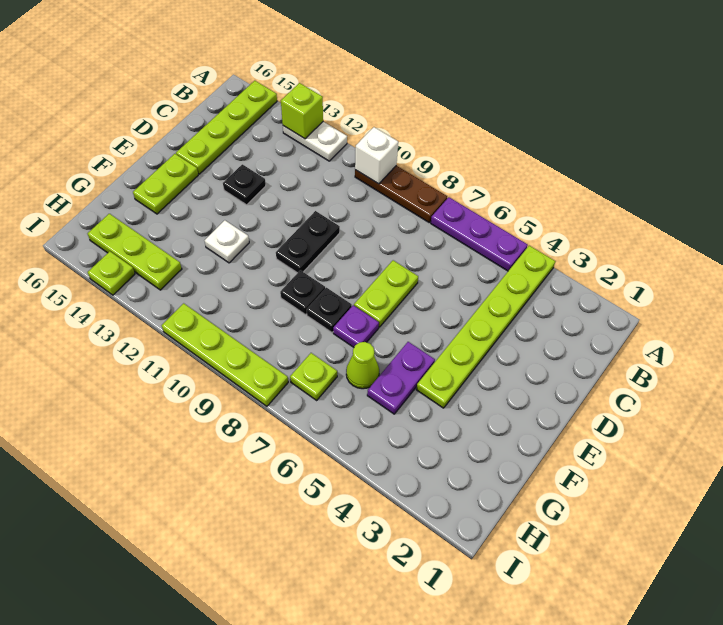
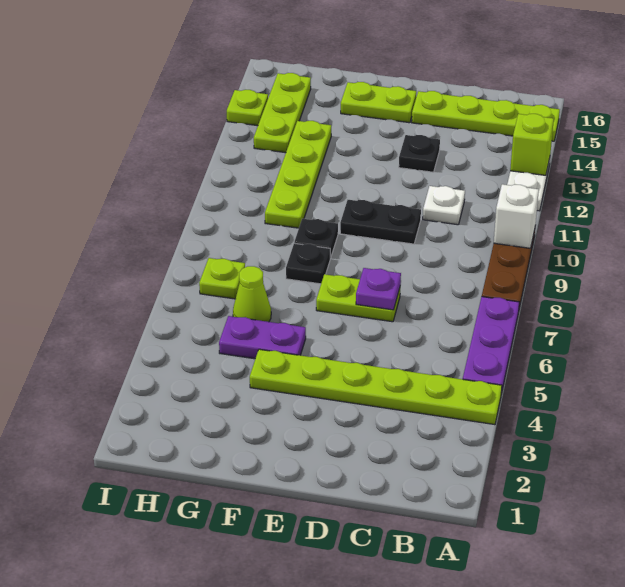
purple plate F7 level 1 -> purple plate D7 level 2
white plate F12 level 1 -> white plate C11 level 1
lime plate I8:I11 level 1 -> lime plate G10:G13 level 1

